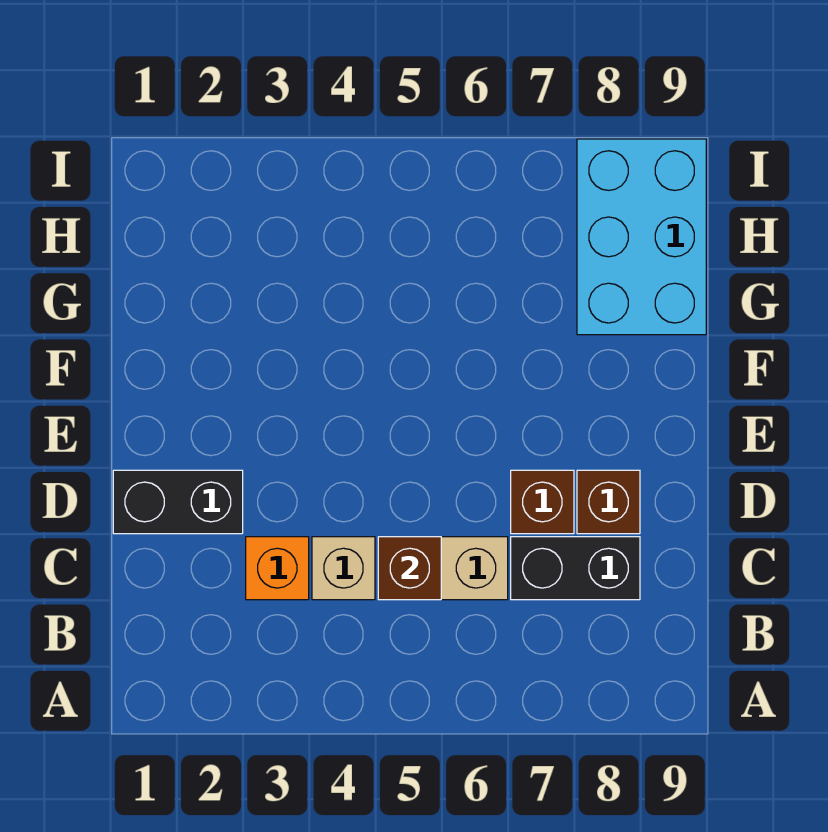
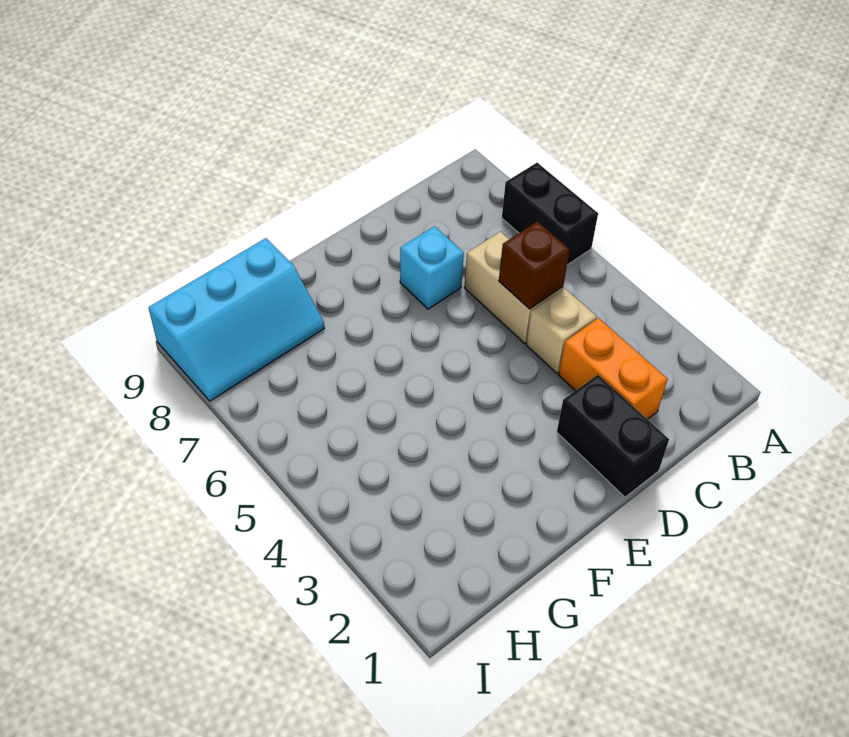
orange brick C3 level 1 -> orange brick C2:C3 level 1
black brick C7:C8 level 1 -> black brick A6:A7 level 1
brown brick D7 level 1 -> cyan brick D7 level 1
brown brick D8 level 1 -> none
cyan brick G8:I9 level 1 -> cyan slope G8:I9 level 1 top 9

